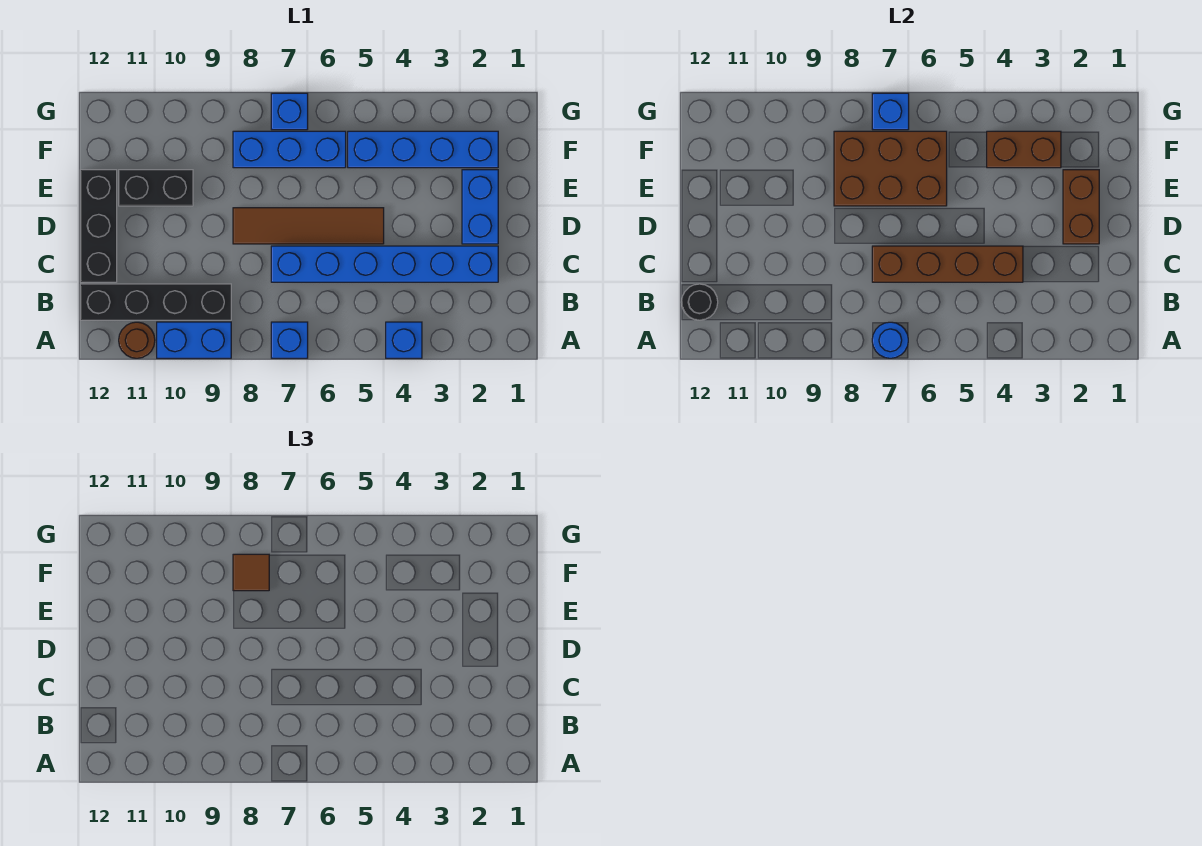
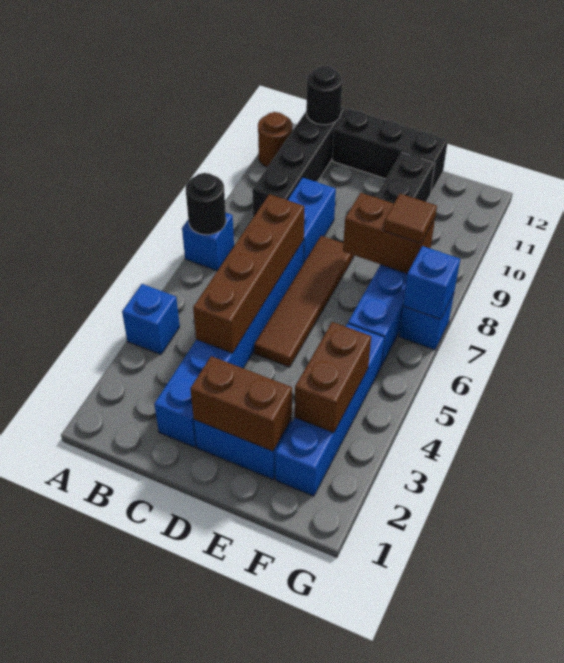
blue round brick A7 level 2 -> black round brick A7 level 2
blue brick A9:A10 level 1 -> blue brick C8:C9 level 1
brown brick E6:F8 level 2 -> brown brick E8:F8 level 2

